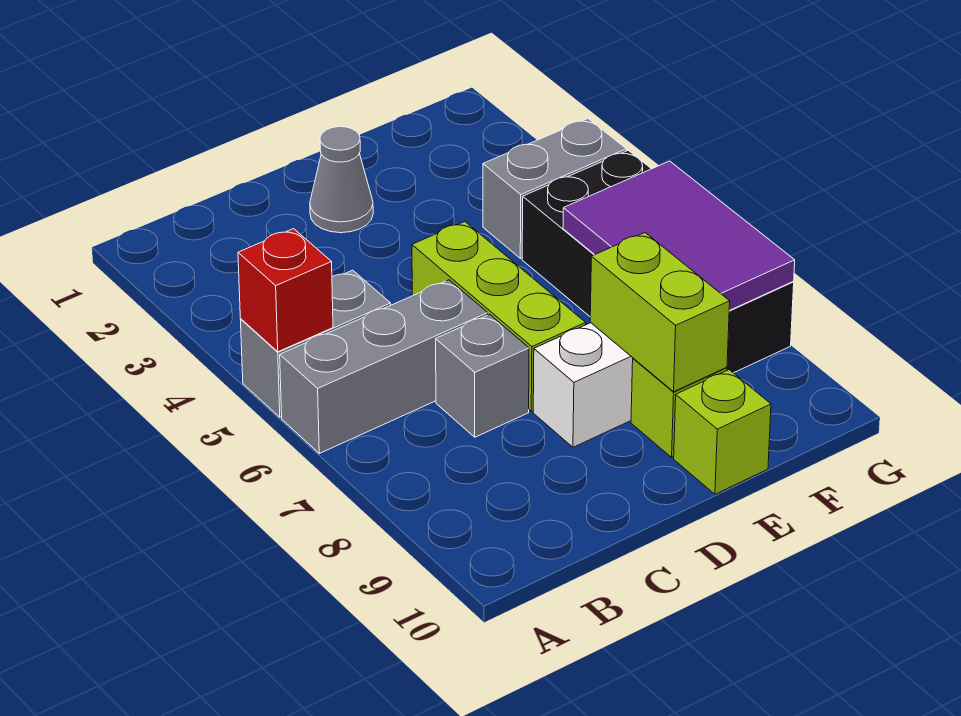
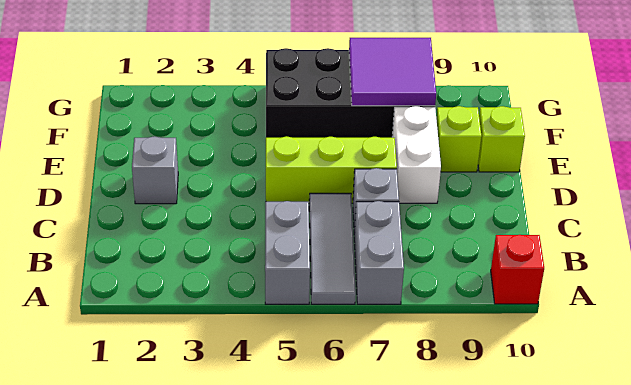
red brick A5 level 2 -> red brick A10 level 1
grey brick A6:C6 level 1 -> grey tile A6:C6 level 1
grey cone D2 level 1 -> grey brick D2 level 1
lime brick E8:E9 level 2 -> none
grey brick F4:G4 level 1 -> grey brick A7:B7 level 1
purple tile F6:G8 level 2 -> purple tile F7:G8 level 2

